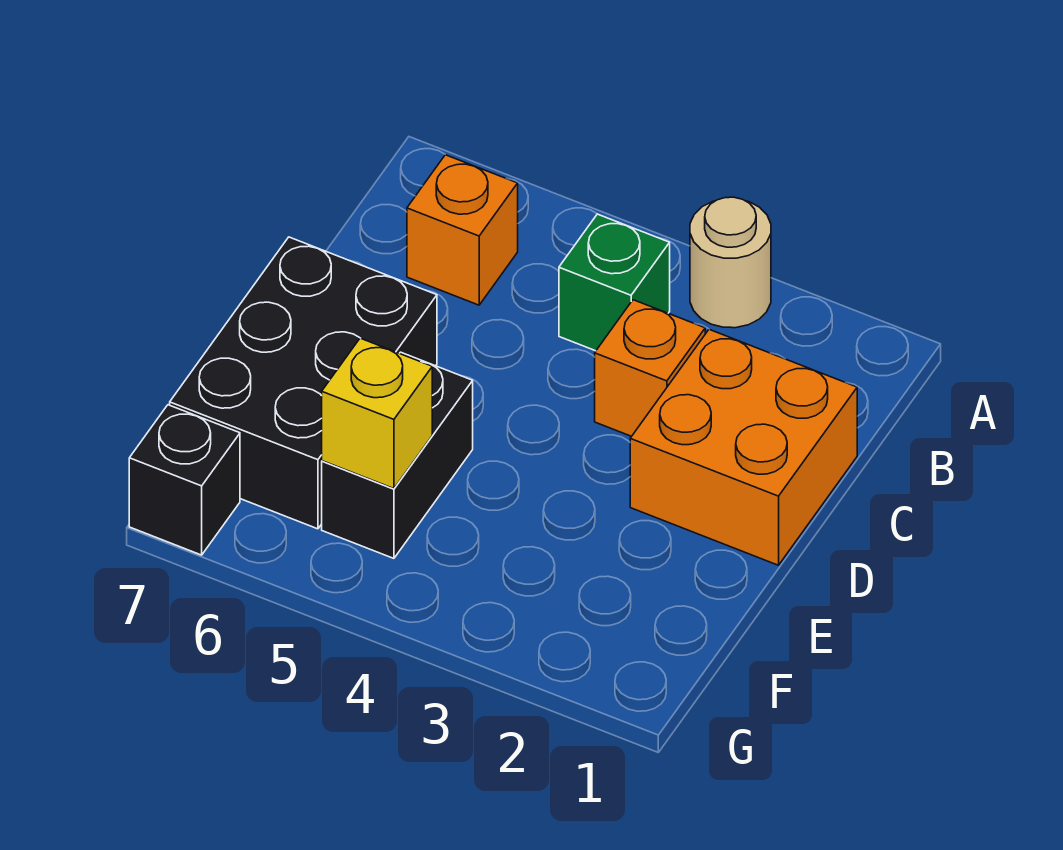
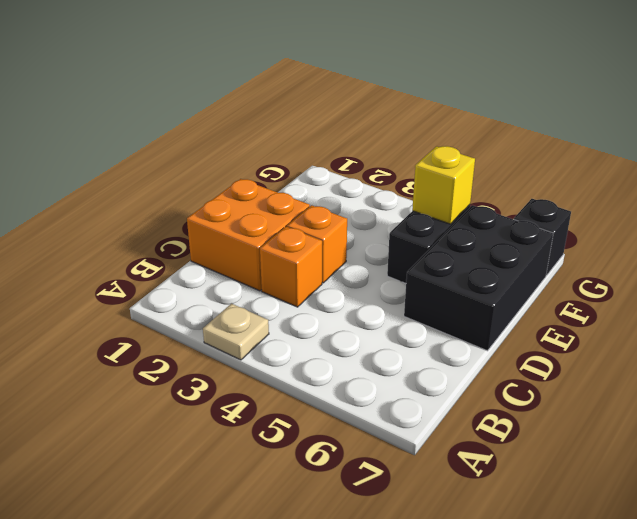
tan round brick A3 level 1 -> tan plate A3 level 1
green brick B4 level 1 -> none
orange brick B6 level 1 -> orange brick D3 level 1

